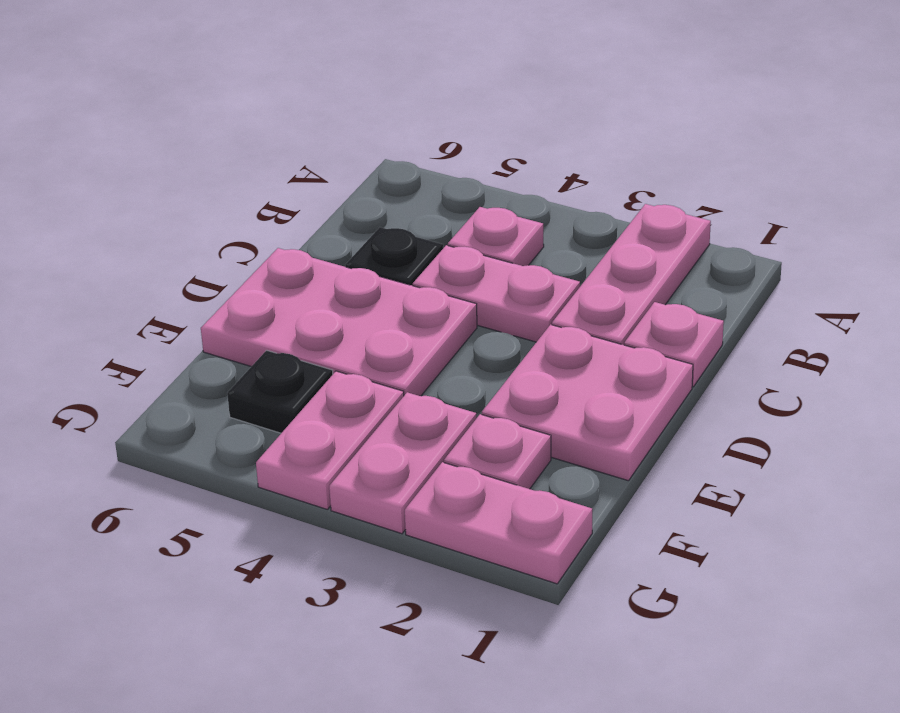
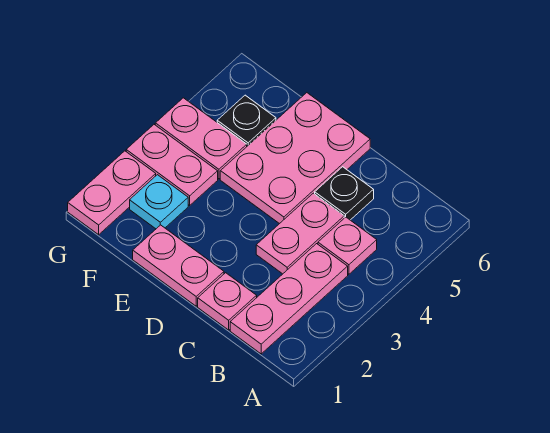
pink plate A2:C2 level 1 -> pink plate B1:B3 level 1
pink plate D1:E2 level 1 -> pink plate D1:E1 level 1
pink plate F2 level 1 -> cyan plate F2 level 1

